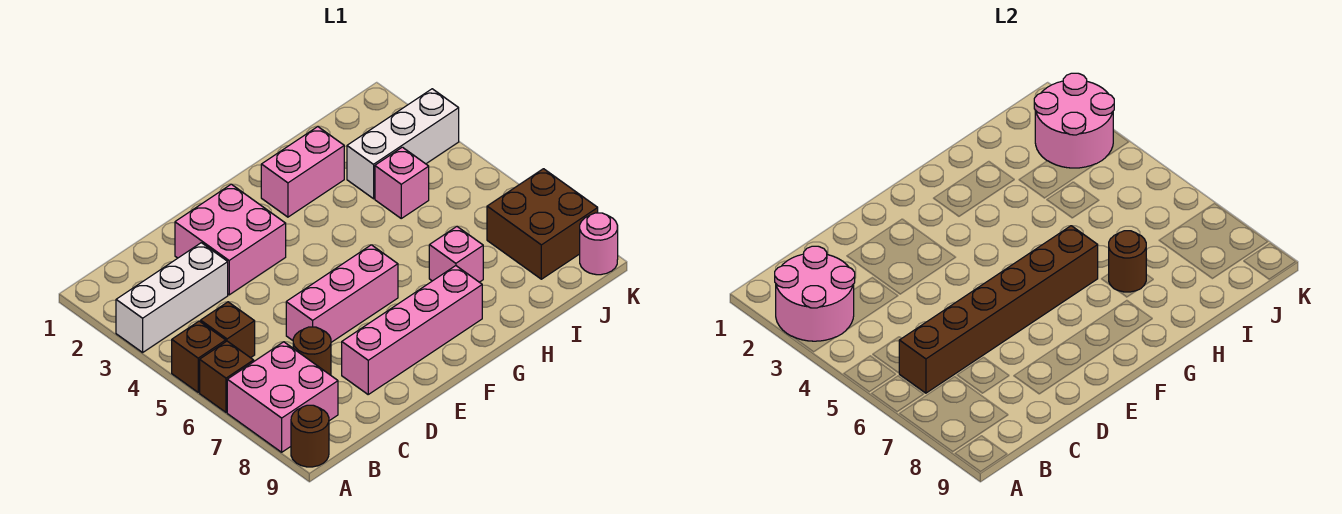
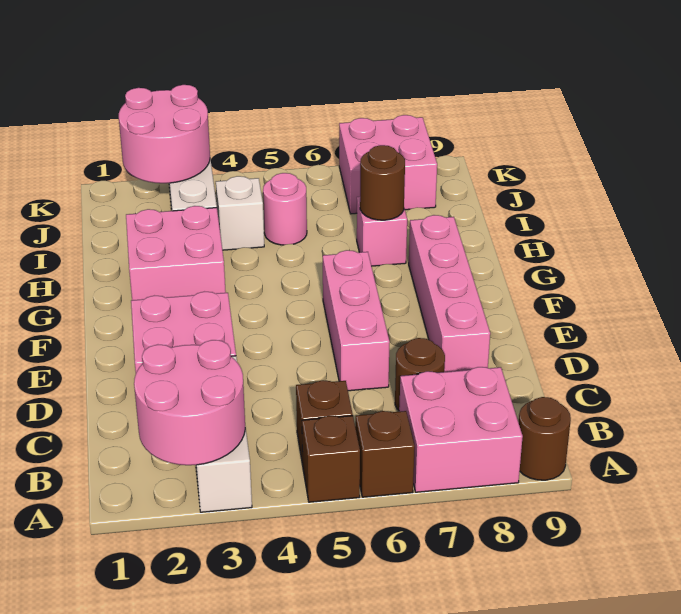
brown brick B6:G6 level 2 -> none
pink brick G2:H2 level 1 -> pink brick G2:H3 level 1
pink brick I4 level 1 -> white brick I4 level 1
brown brick J7:K8 level 1 -> pink brick J7:K8 level 1
pink round brick K9 level 1 -> pink round brick I5 level 1

